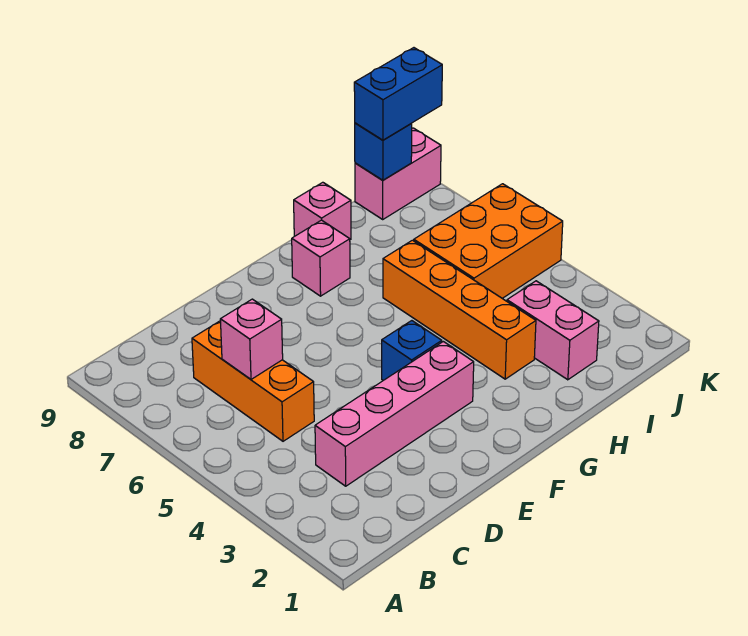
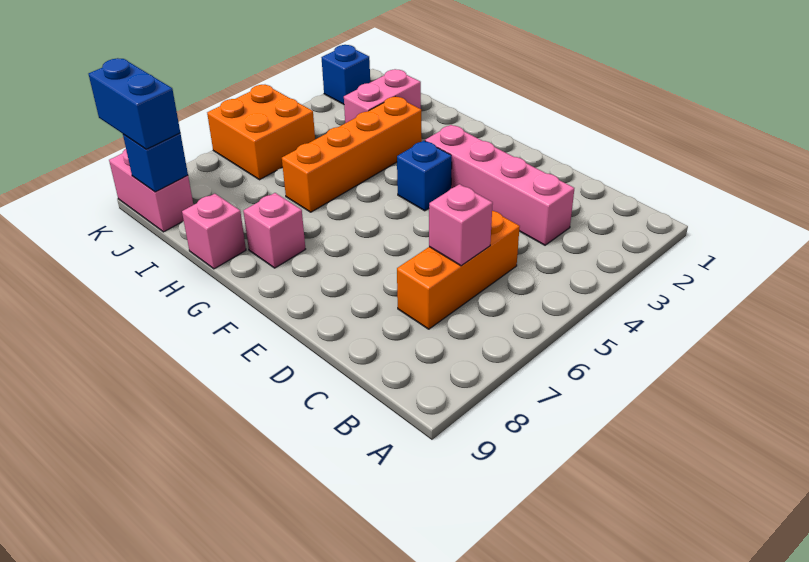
orange brick I5:K6 level 1 -> orange brick J5:K6 level 1
none -> blue brick K2 level 1

